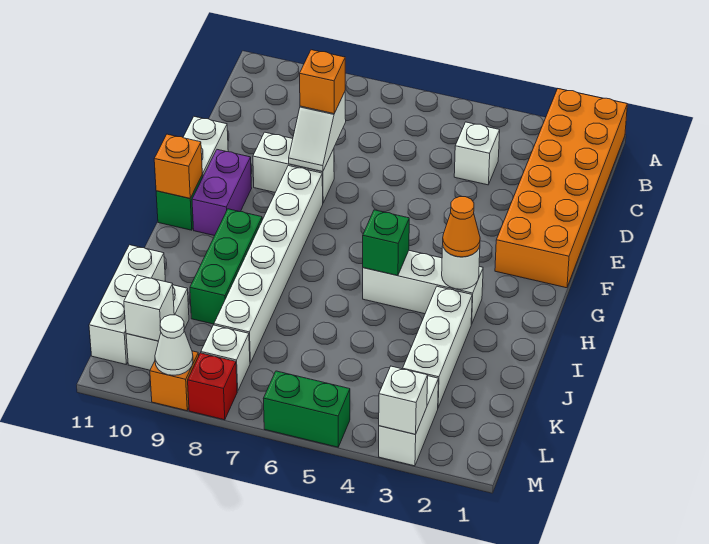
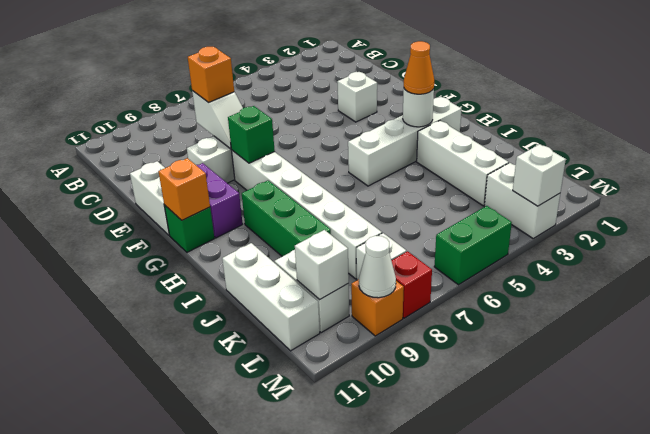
orange brick A1:F2 level 1 -> none
white brick C4 level 1 -> white brick E3 level 1
white brick H3:H5 level 1 -> white brick H2:H5 level 1
green brick H5 level 2 -> green brick F8 level 2

